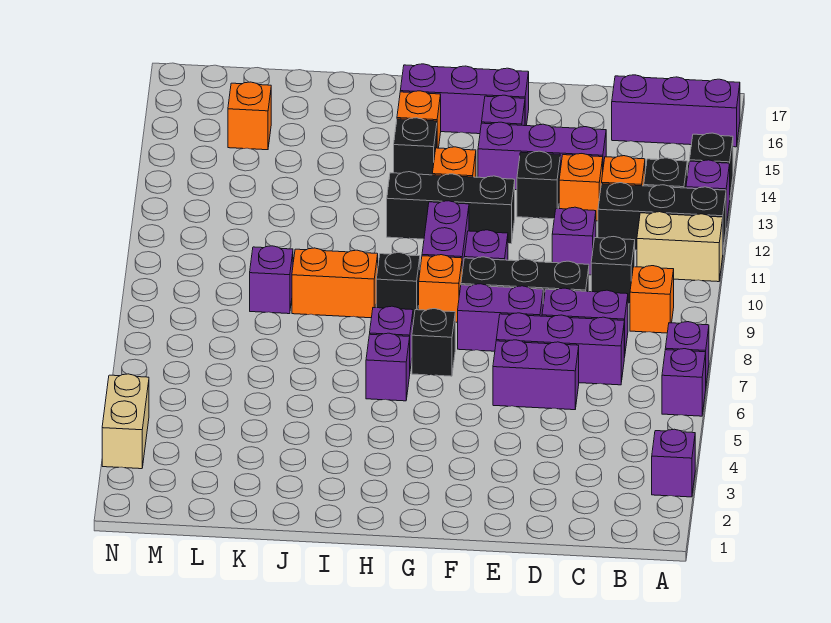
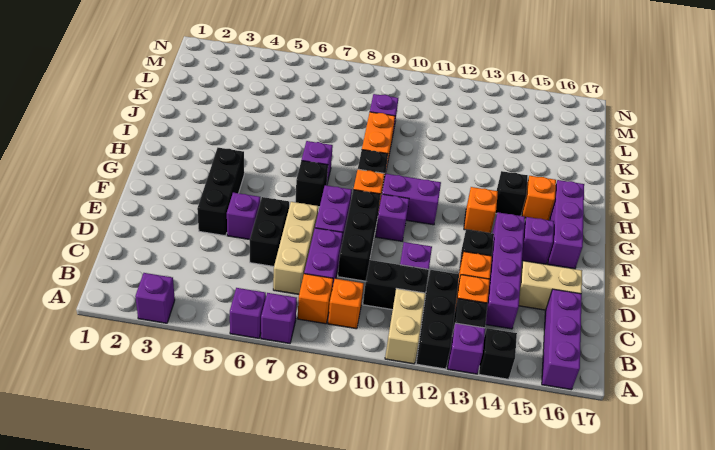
purple brick C7:E7 level 1 -> tan brick C7:E7 level 1
black brick C10 level 1 -> black brick C10:C11 level 1
purple brick D6:E6 level 1 -> black brick D6:E6 level 1
purple brick D14:F14 level 1 -> purple brick C14:F14 level 1
black brick F12:H12 level 1 -> black brick E4:G4 level 1
purple brick H6 level 1 -> purple brick E5 level 1
orange brick L15 level 1 -> orange brick B8 level 1
tan brick N3:N4 level 1 -> tan brick D15:D16 level 1

